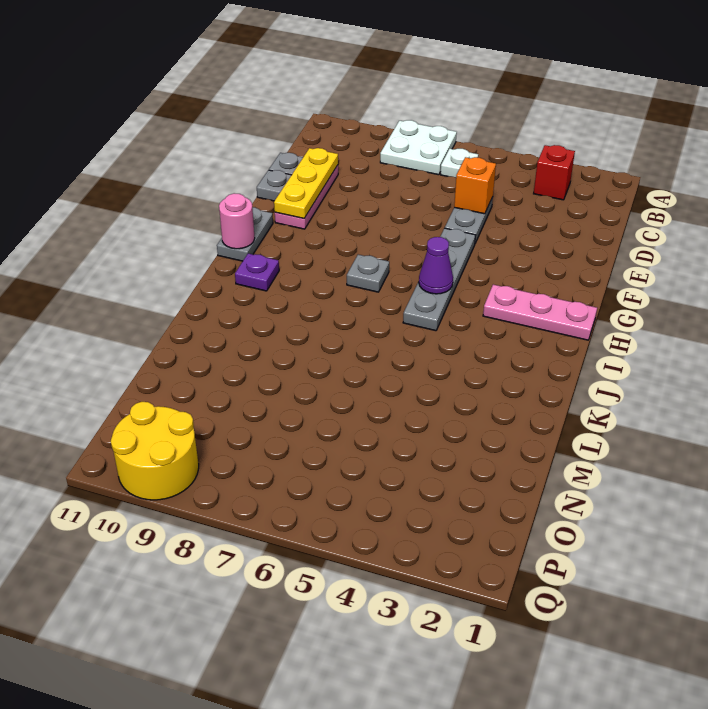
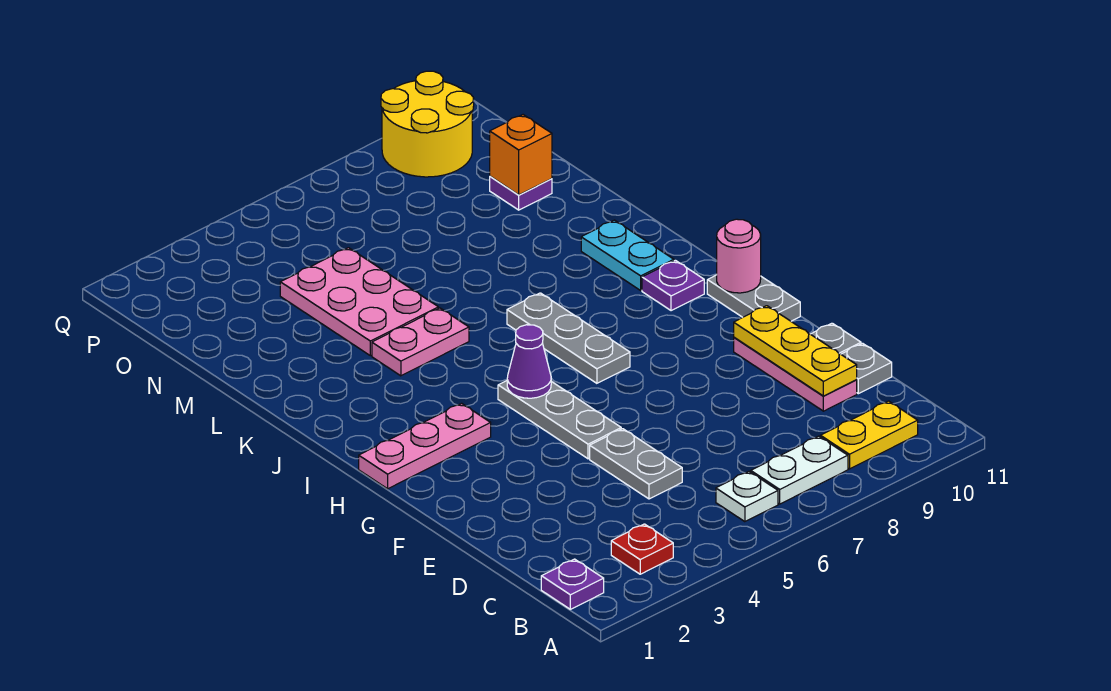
white plate A7:B8 level 1 -> white plate B7:B8 level 1
none -> purple plate B1 level 1
red brick B3 level 1 -> red plate B3 level 1
none -> yellow plate B9:B10 level 1
orange brick D5 level 2 -> orange brick N10 level 2
grey plate F5:I5 level 1 -> grey plate F5:H5 level 1
grey plate H7 level 1 -> grey plate H7:J7 level 1
none -> cyan plate J10:K10 level 1
none -> pink plate K4:K5 level 1
none -> pink plate L4:N5 level 1
none -> purple plate N10 level 1

